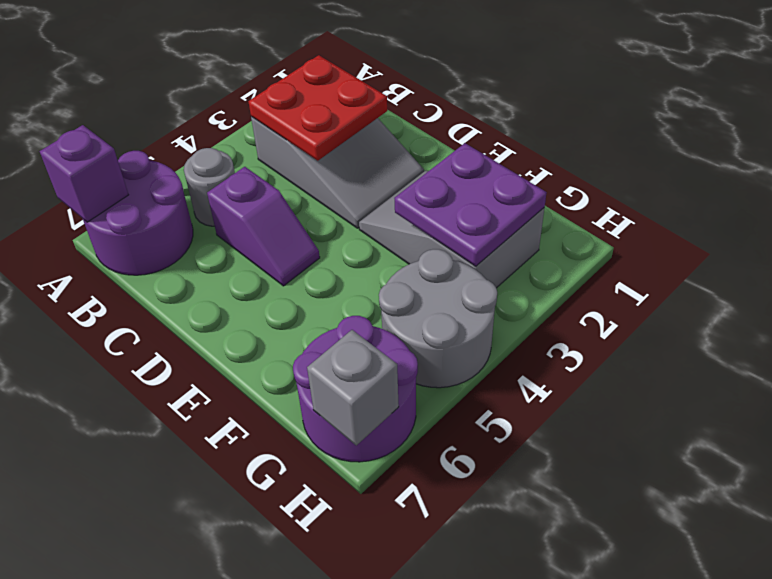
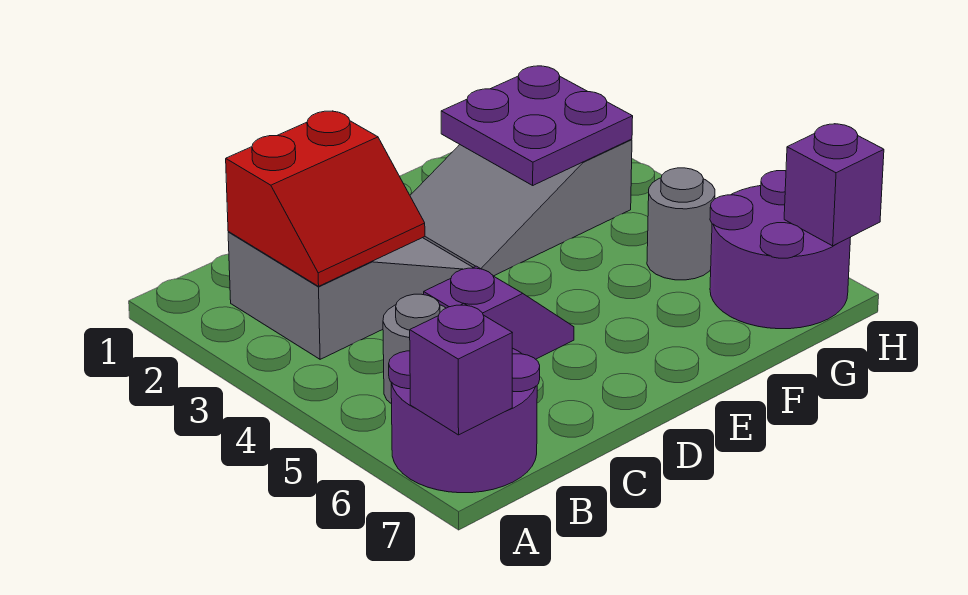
red plate B2:C3 level 2 -> red slope B2:C3 level 2 top 2
grey round brick G4:H5 level 1 -> grey round brick G5 level 1
grey brick H7 level 2 -> purple brick H7 level 2

